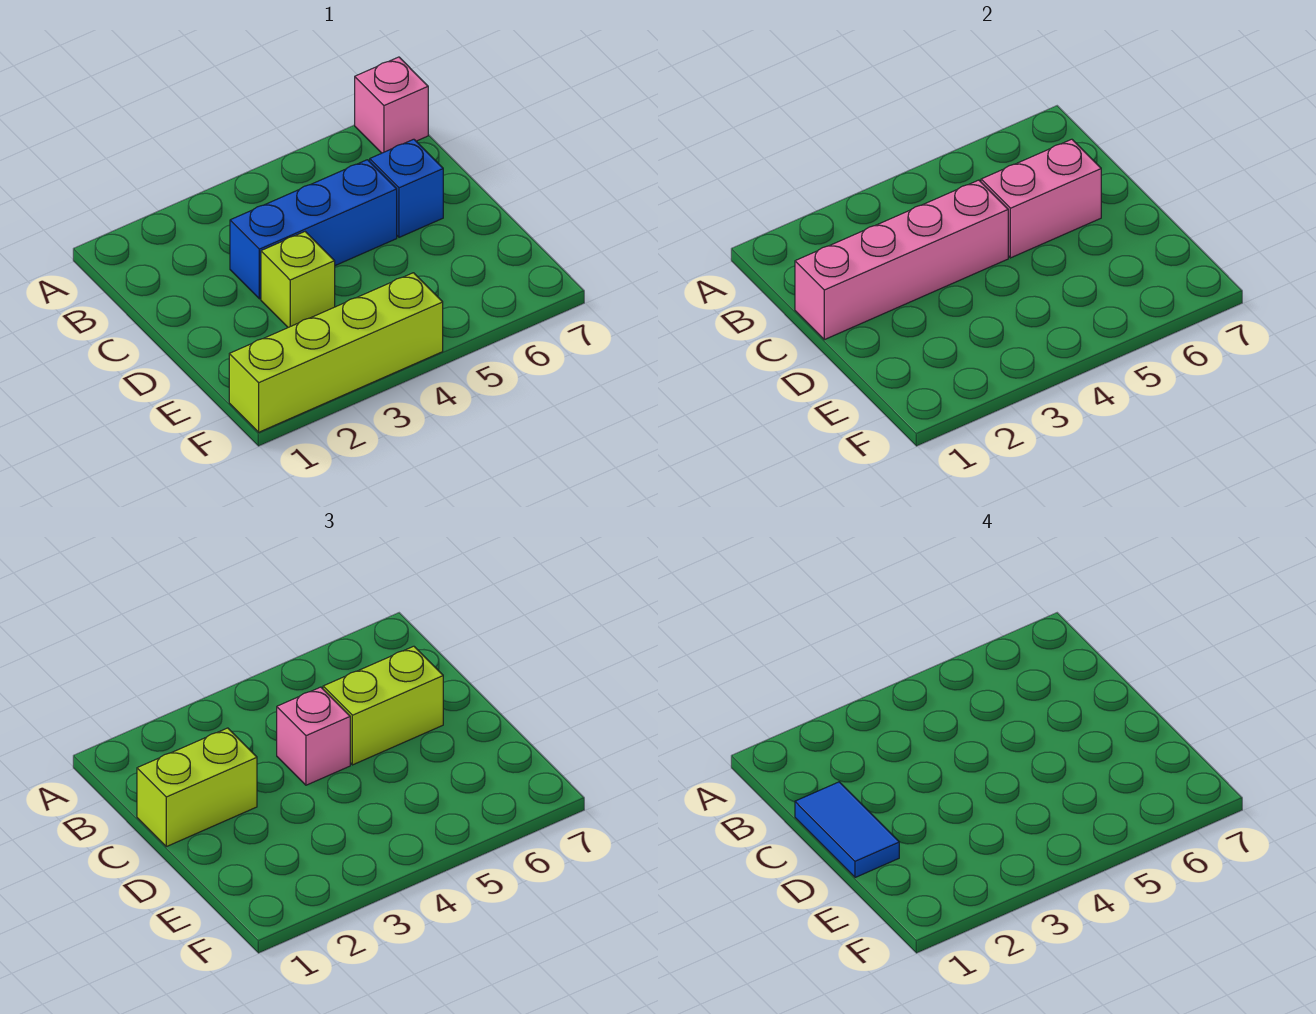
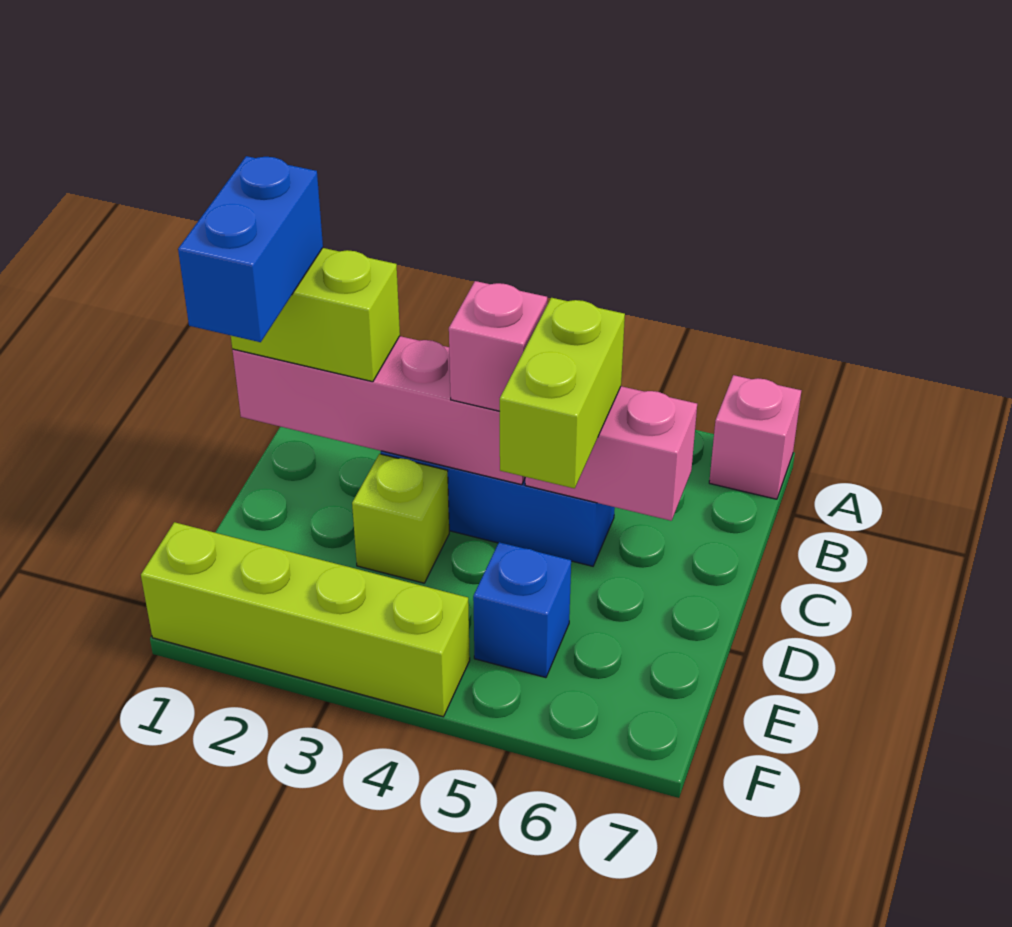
blue tile C1:D1 level 4 -> blue brick C1:D1 level 4
lime brick C5:C6 level 3 -> lime brick C5:D5 level 3
blue brick C6 level 1 -> blue brick E5 level 1

